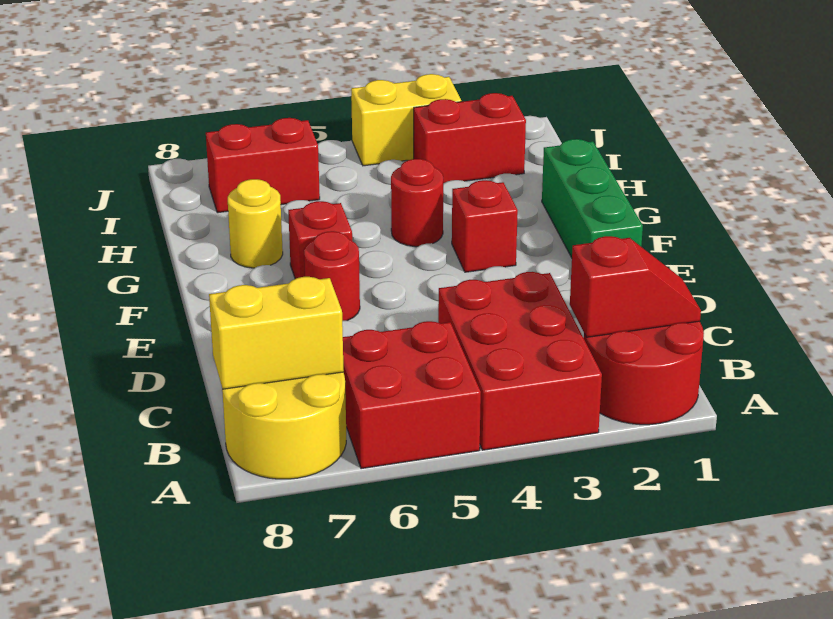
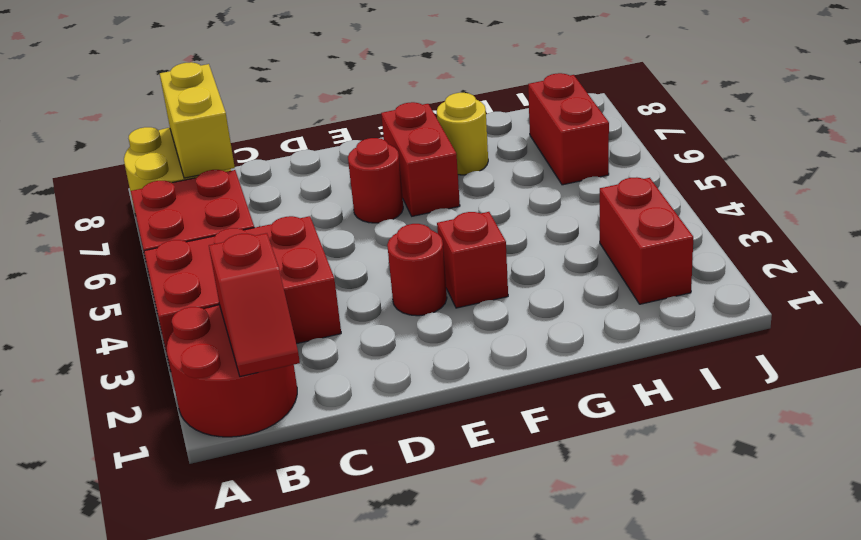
green brick E1:G1 level 1 -> none
red brick F6 level 1 -> red brick F6:F7 level 1
red round brick G4 level 1 -> red round brick E3 level 1
yellow brick J3:J4 level 1 -> none

